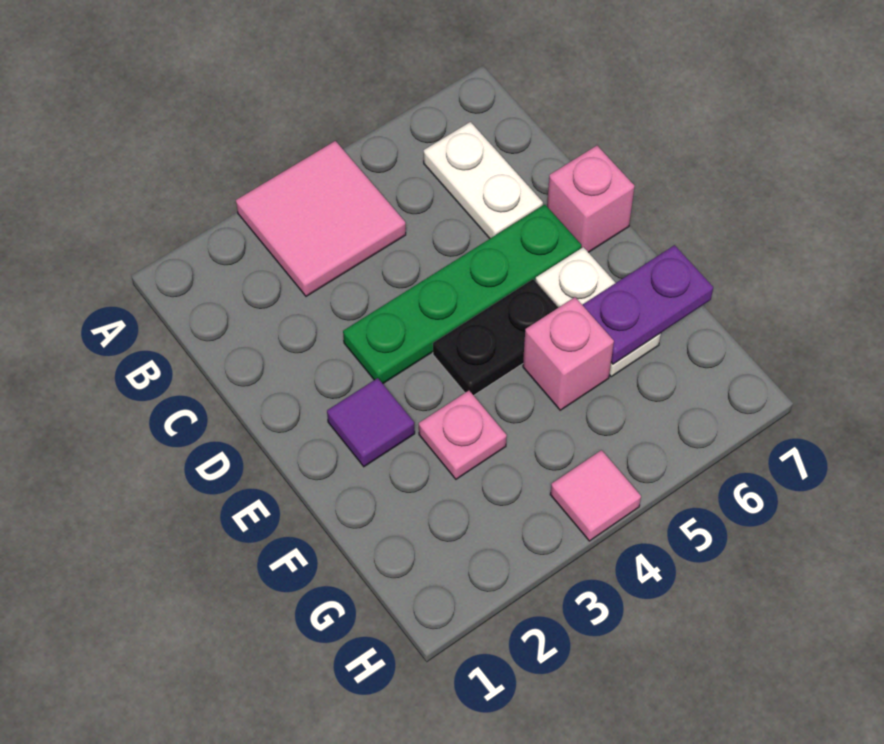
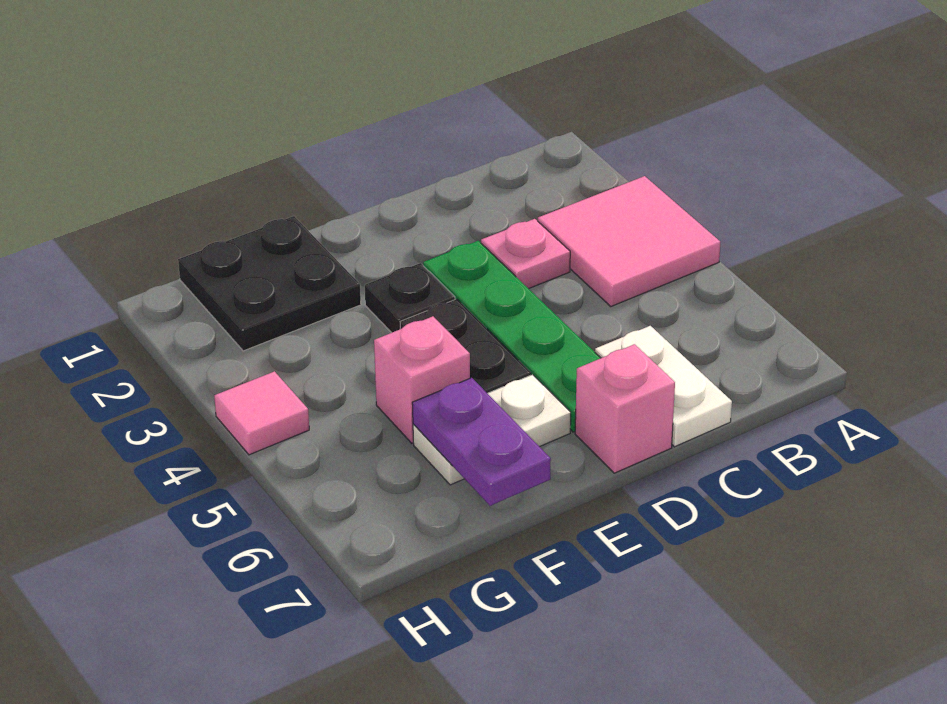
white plate B6:C6 level 1 -> white plate C6:C7 level 1
purple tile E2 level 1 -> none
none -> black plate E3 level 1
none -> black plate F1:G2 level 1
pink plate F3 level 1 -> pink plate C3 level 1

